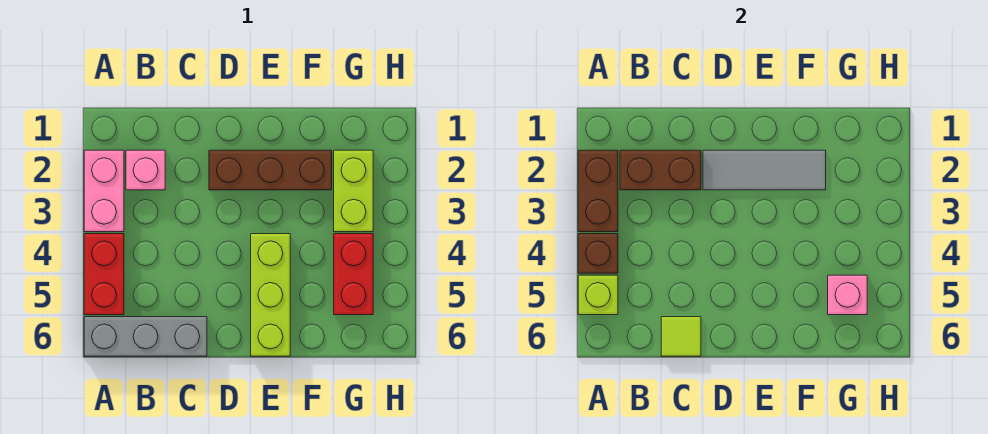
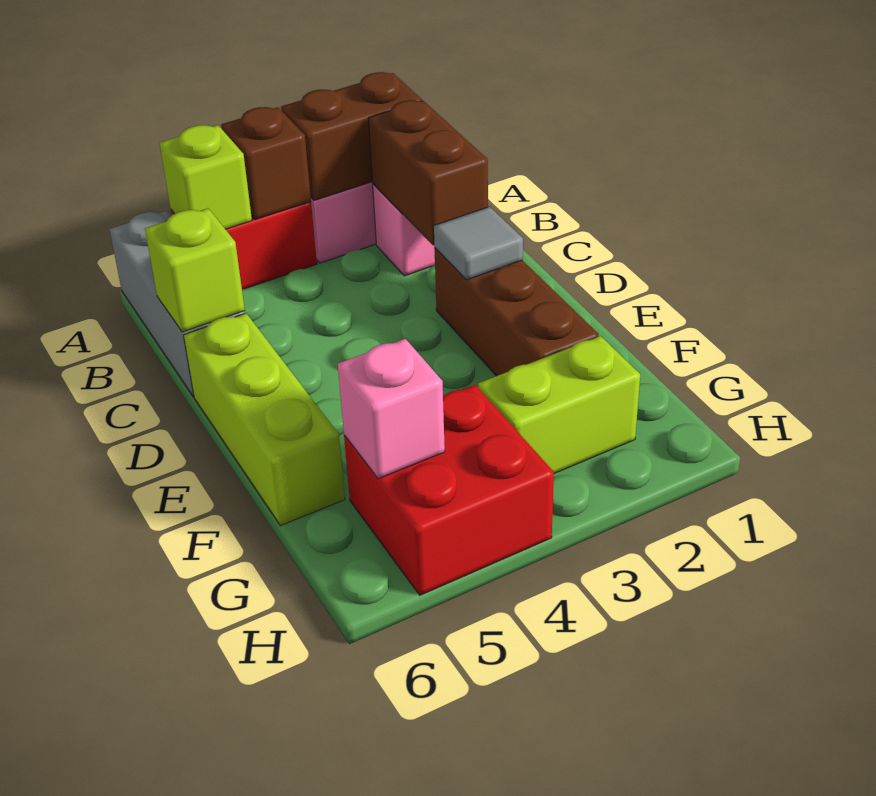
lime tile C6 level 2 -> lime brick C6 level 2
grey tile D2:F2 level 2 -> grey tile D2 level 2
lime brick E4:E6 level 1 -> lime brick D6:F6 level 1
red brick G4:G5 level 1 -> red brick G4:H5 level 1

